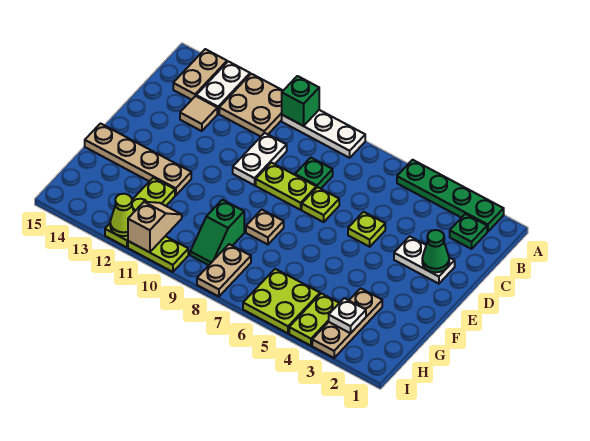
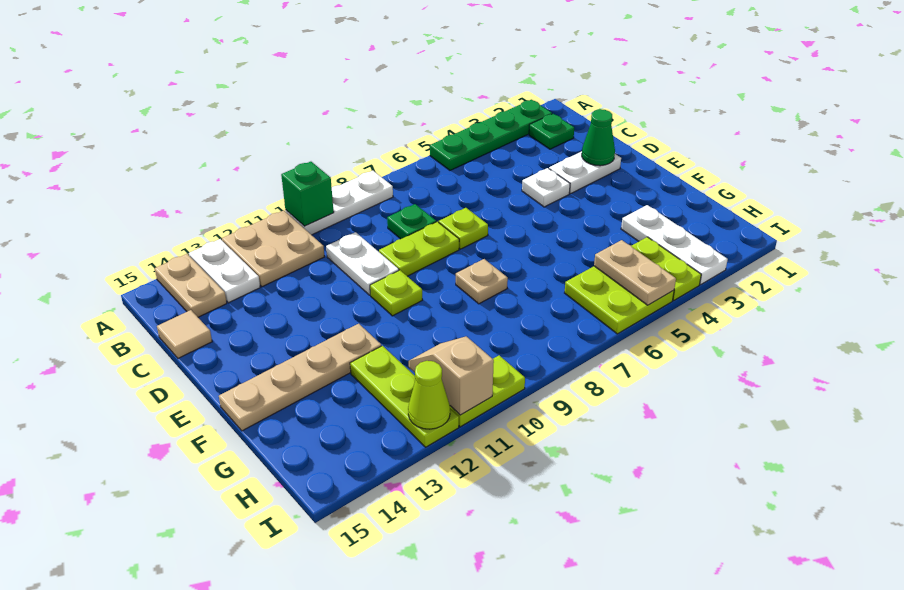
tan tile C13 level 1 -> tan tile C15 level 1
lime plate D5 level 1 -> lime plate E10 level 1
tan plate G3:I3 level 1 -> white plate G3:I3 level 1
green slope G9:H9 level 1 top G -> none
white plate H3 level 2 -> white plate D4 level 1
tan plate H8:I8 level 1 -> tan plate H5:I5 level 2

